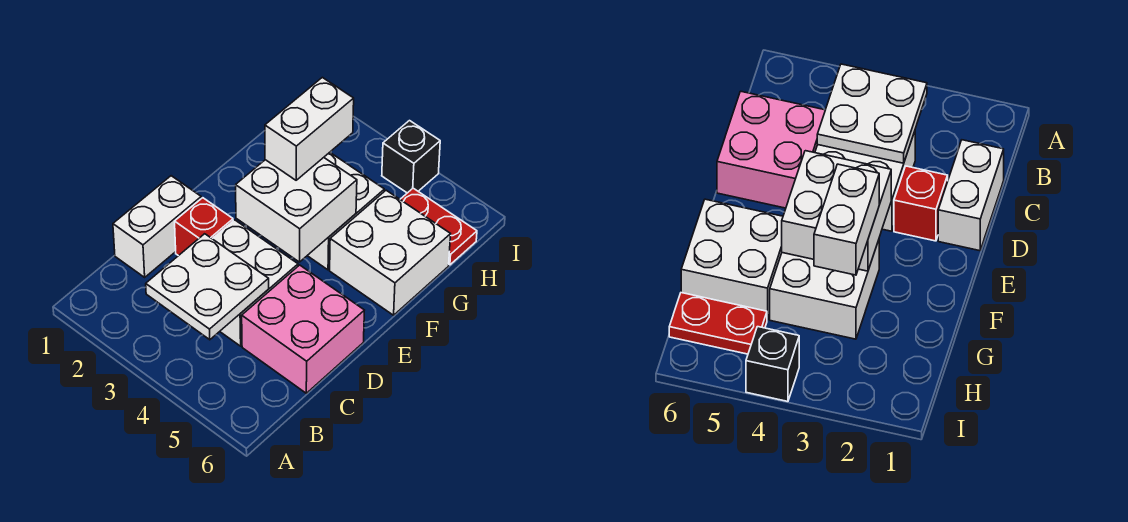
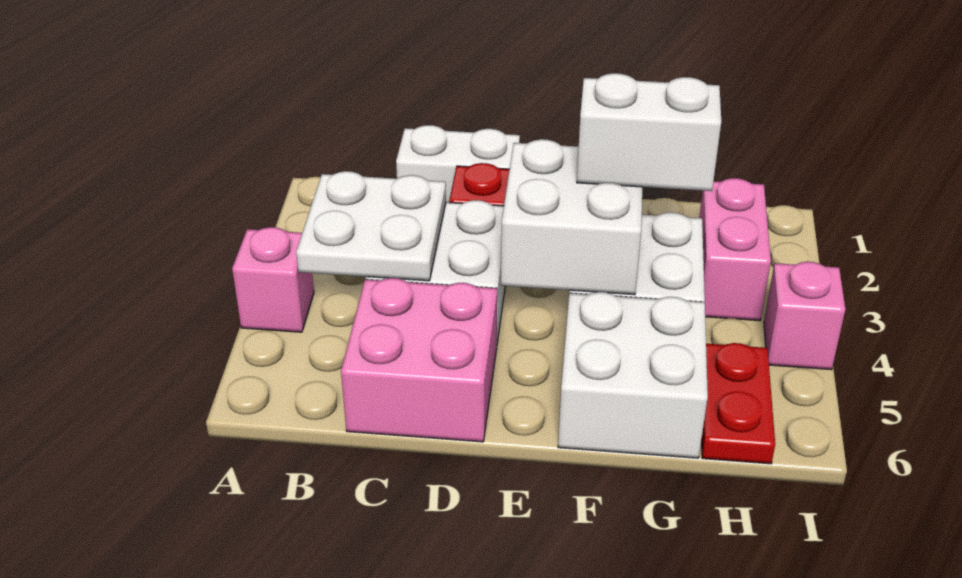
none -> pink brick A4 level 1
none -> pink brick H2:H3 level 1
black brick I4 level 1 -> pink brick I4 level 1

